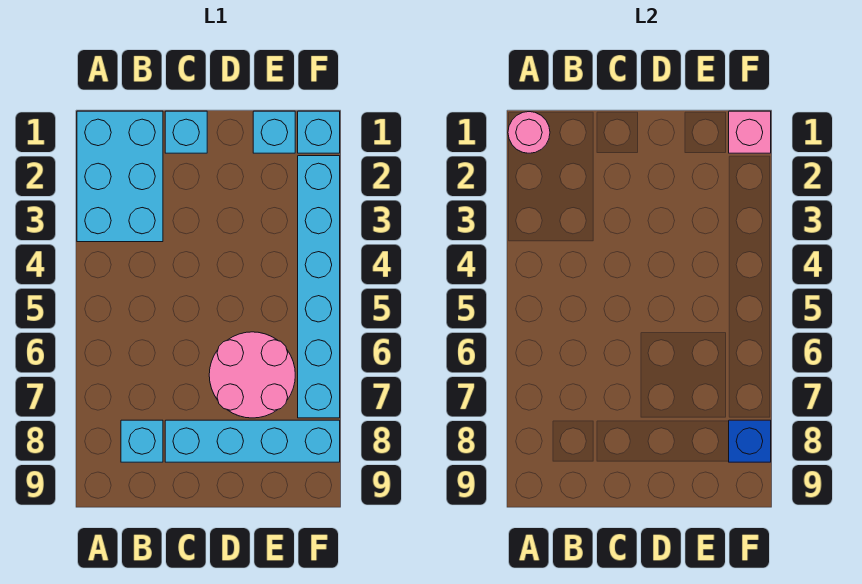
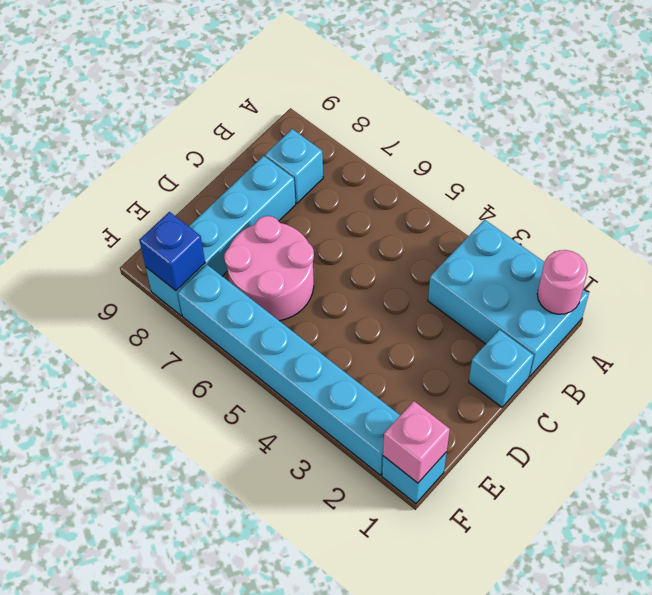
cyan brick E1 level 1 -> none

